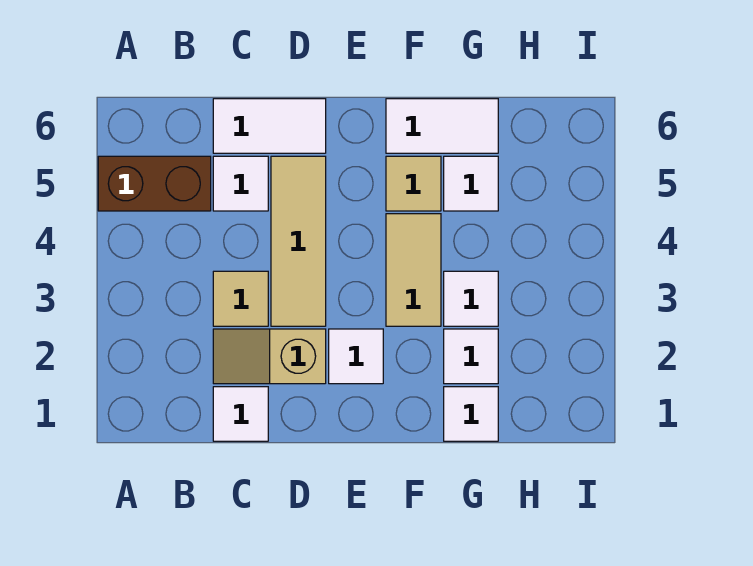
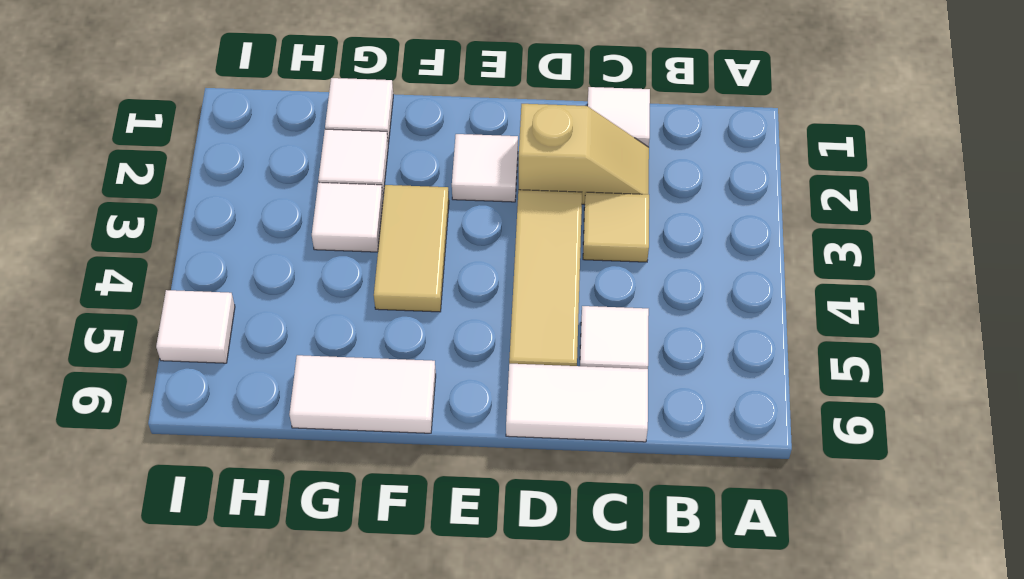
brown brick A5:B5 level 1 -> none
tan tile F5 level 1 -> none
white tile G5 level 1 -> white tile I5 level 1

